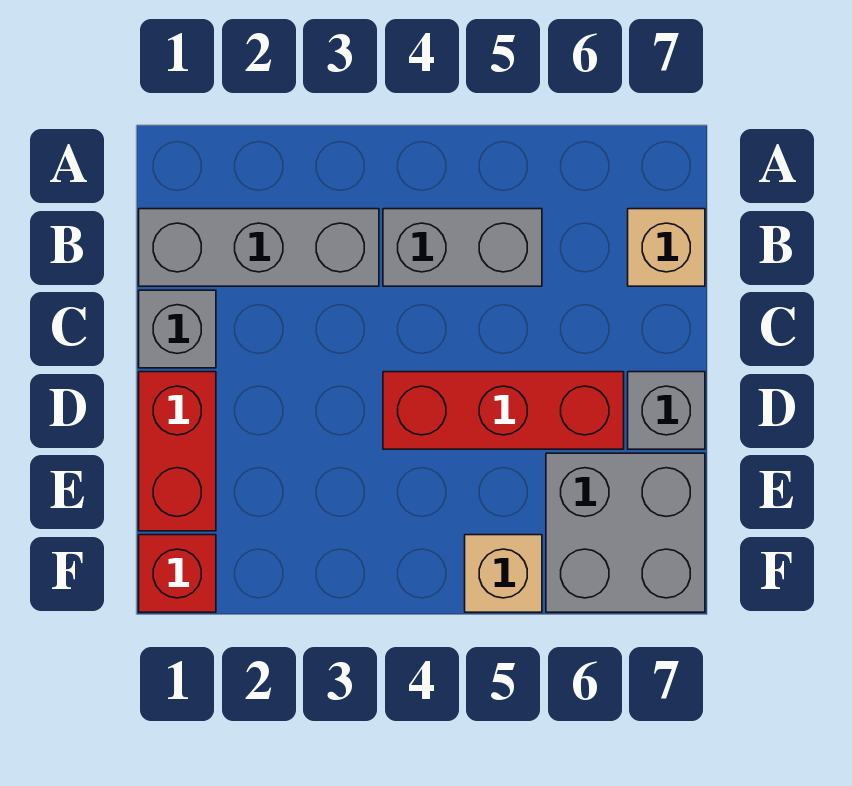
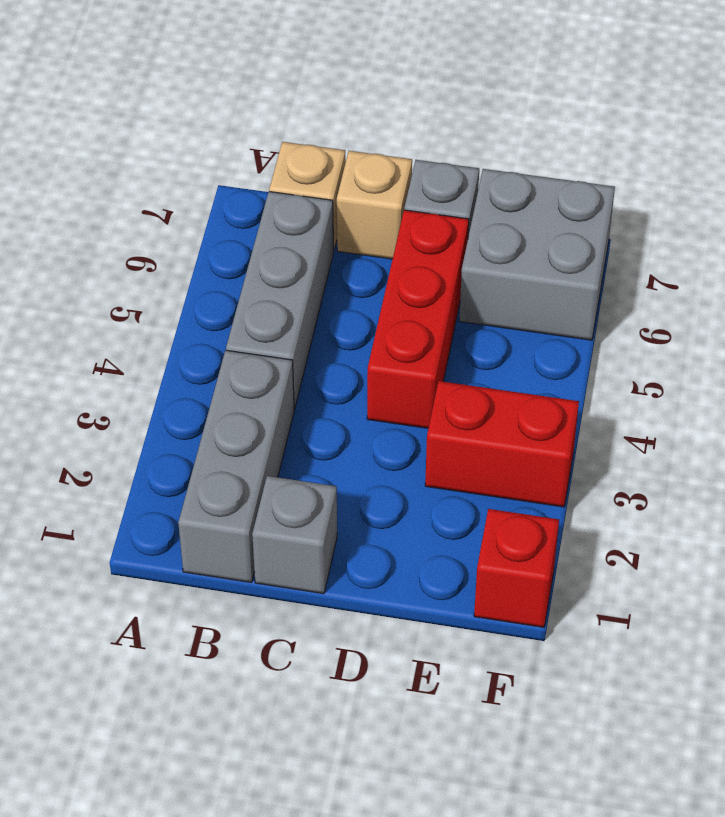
grey brick B4:B5 level 1 -> grey brick B4:B6 level 1
red brick D1:E1 level 1 -> red brick E3:F3 level 1
tan brick F5 level 1 -> tan brick C7 level 1

